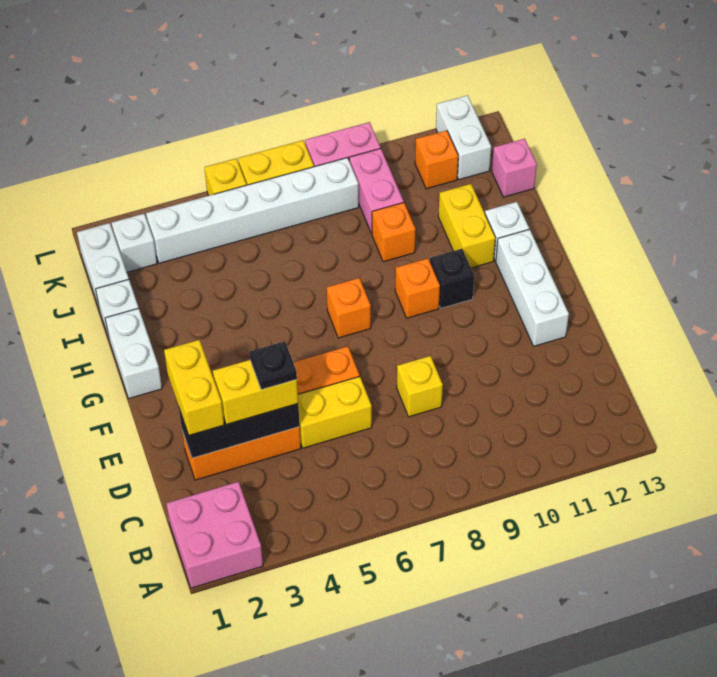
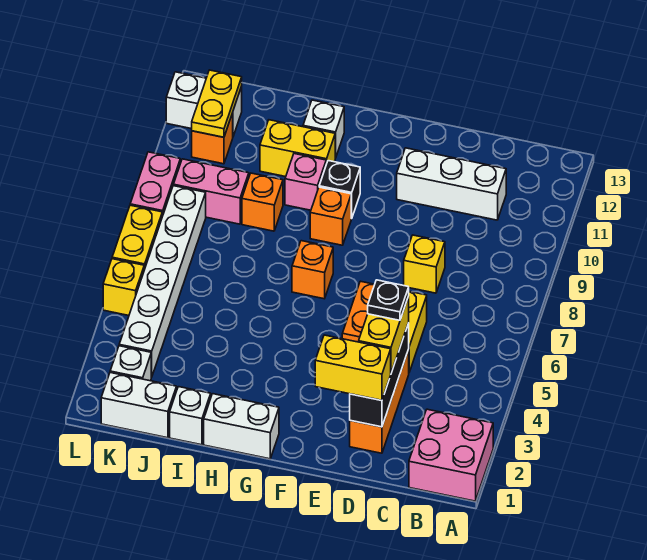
white brick E12:G12 level 1 -> white brick C11:E11 level 1
pink brick J13 level 1 -> pink brick H10 level 1
none -> yellow plate K11:K12 level 2

